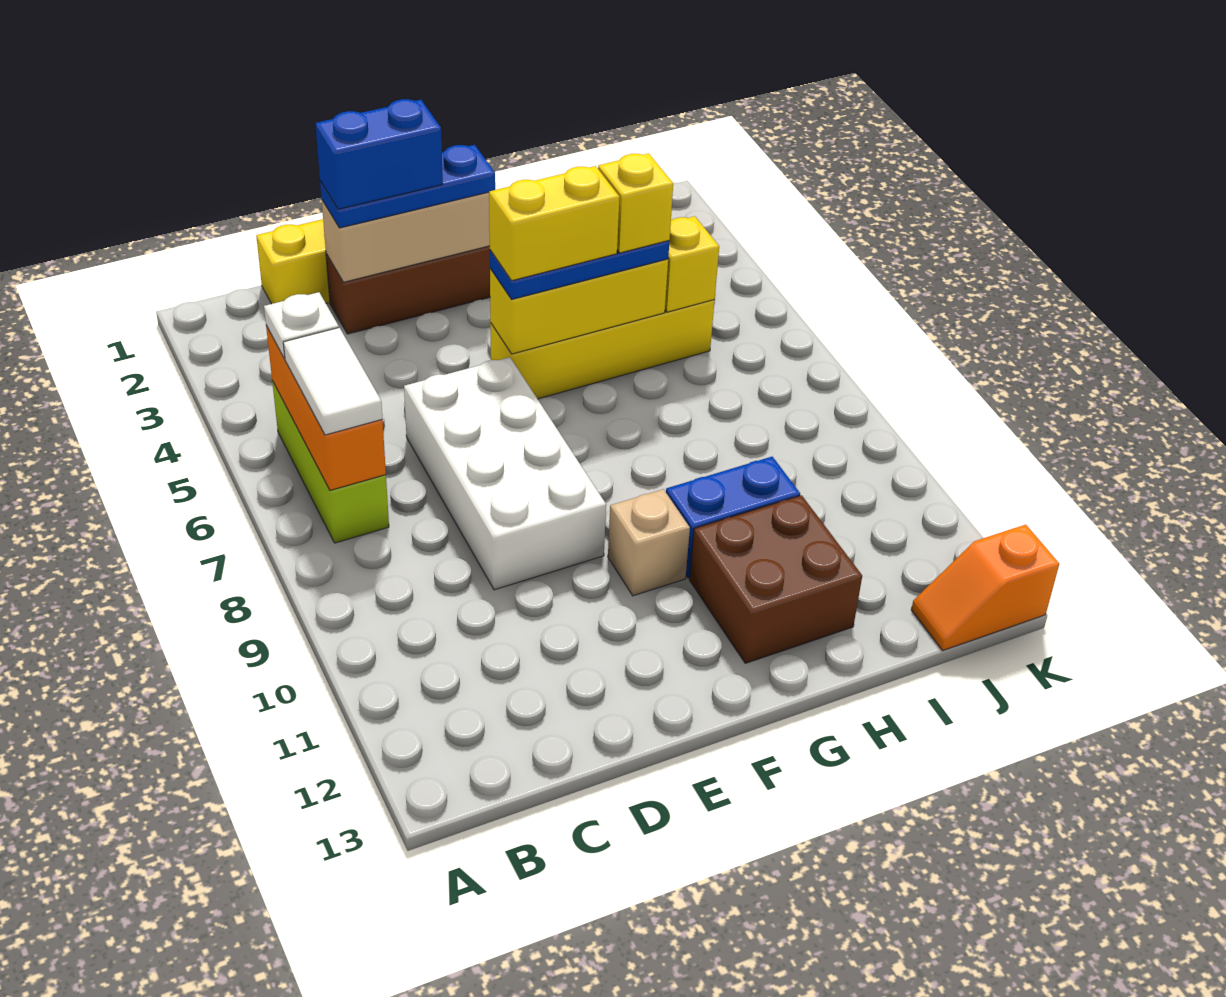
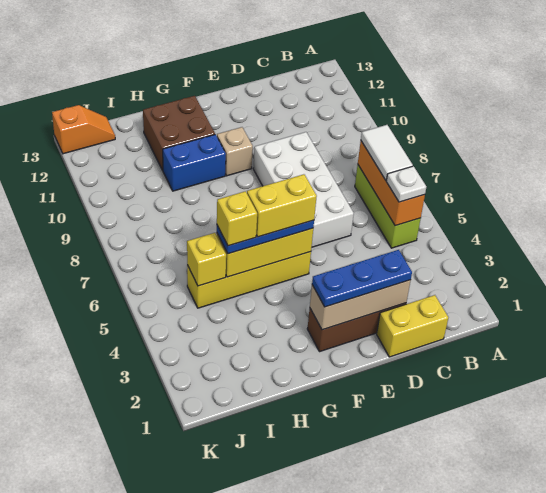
blue brick D2:E2 level 4 -> none

